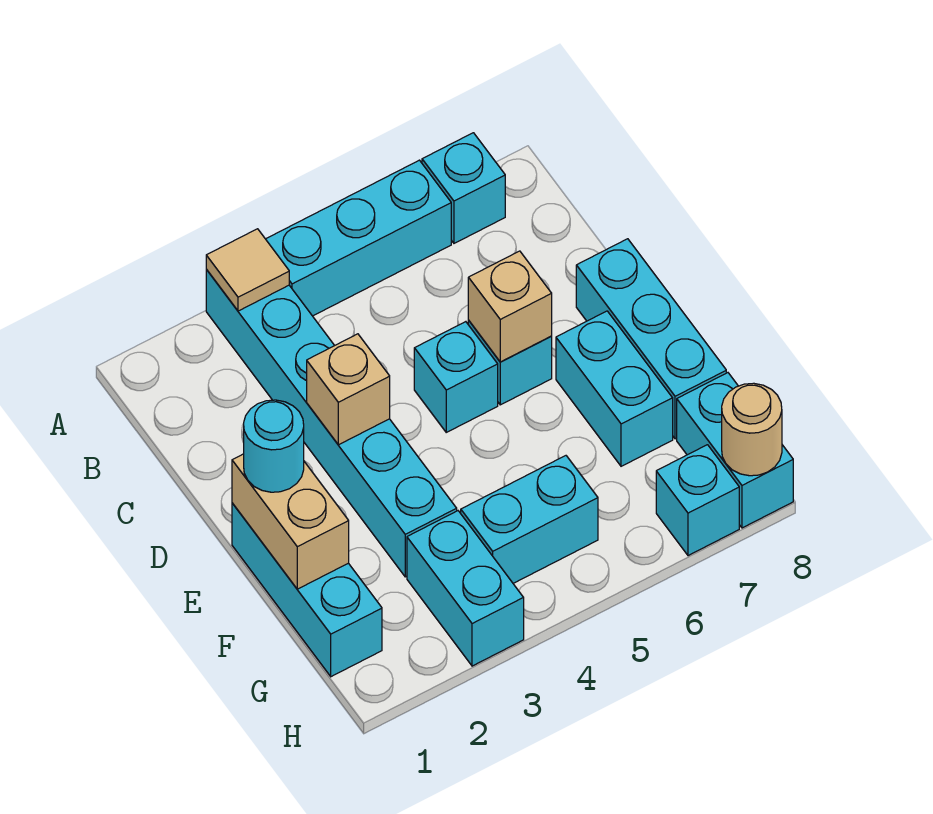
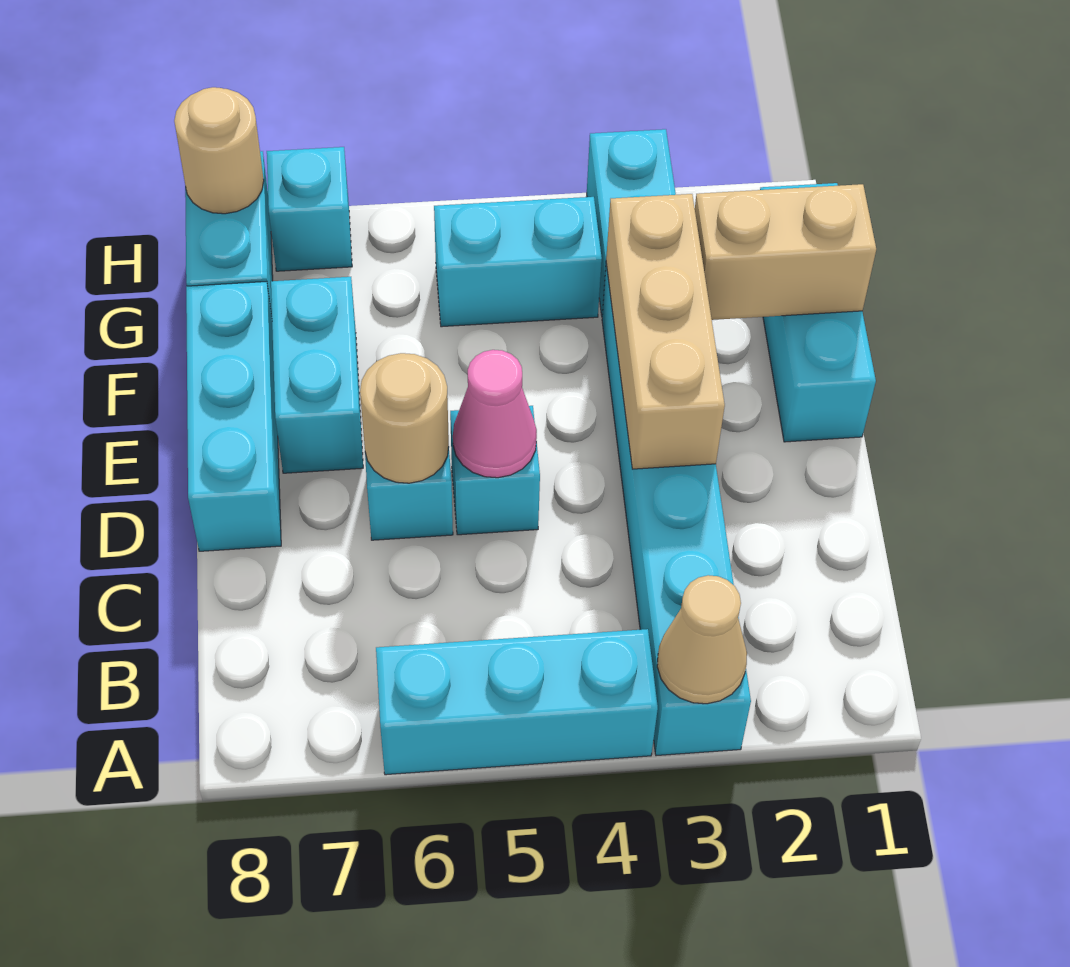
tan tile A3 level 2 -> tan cone A3 level 2
cyan brick A7 level 1 -> none
tan brick D3 level 2 -> tan brick D3:F3 level 2
none -> pink cone D5 level 2
tan brick D6 level 2 -> tan round brick D6 level 2
tan brick E1:F1 level 2 -> tan brick F1:F2 level 2
cyan round brick E1 level 3 -> none

